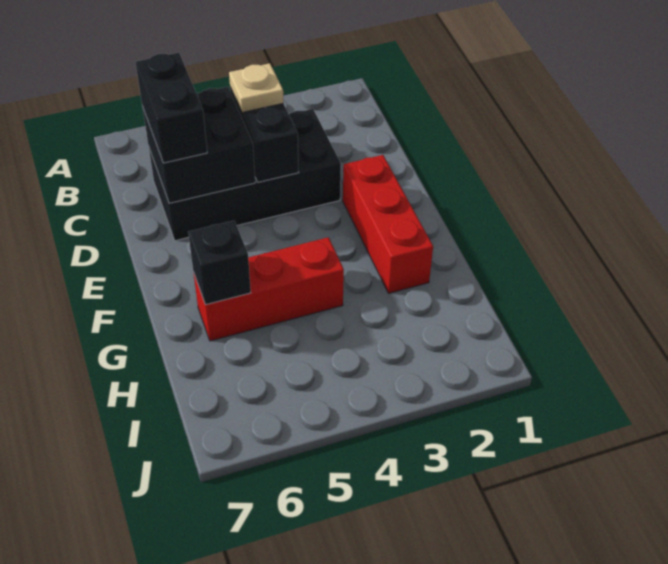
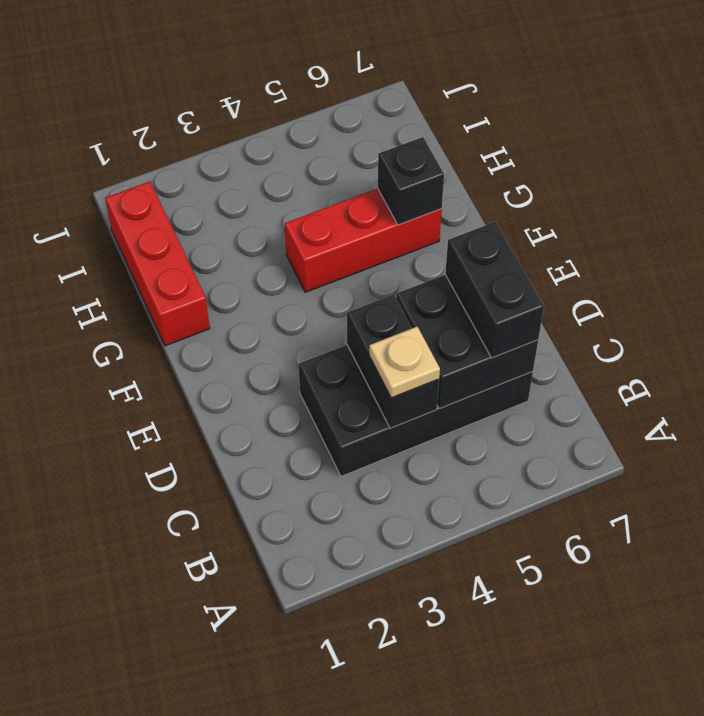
red brick E2:G2 level 1 -> red brick G1:I1 level 1

